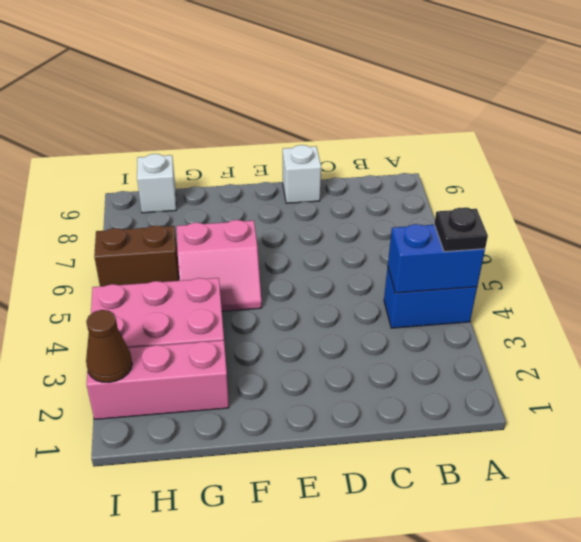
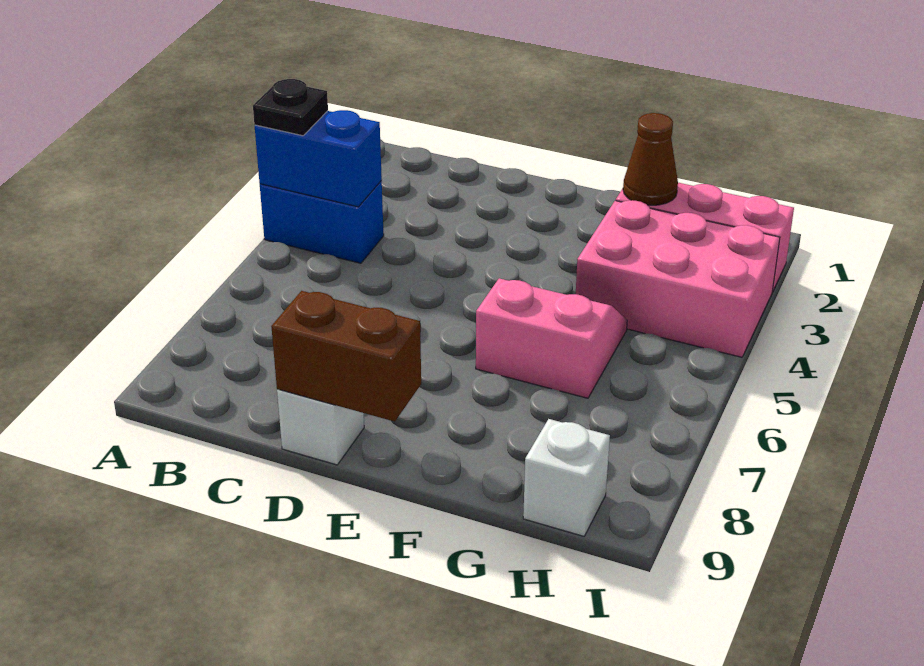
brown brick H6:I6 level 1 -> brown brick D9:E9 level 2
brown cone I2 level 2 -> brown cone G2 level 2

